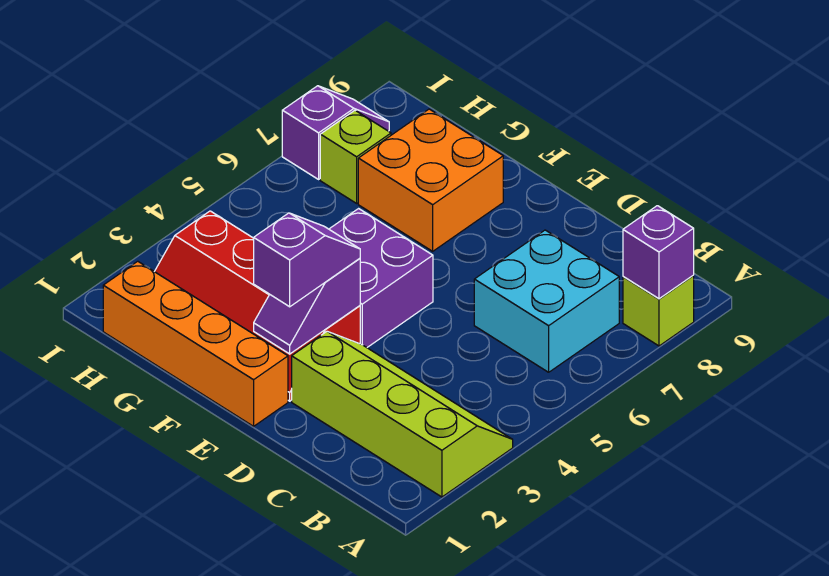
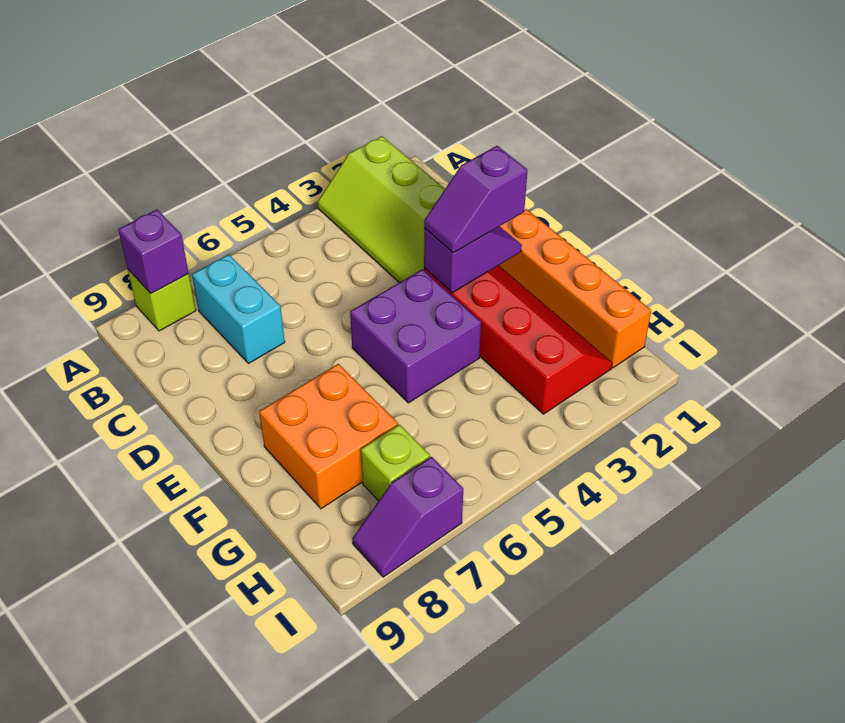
cyan brick B6:C7 level 1 -> cyan brick B7:C7 level 1

